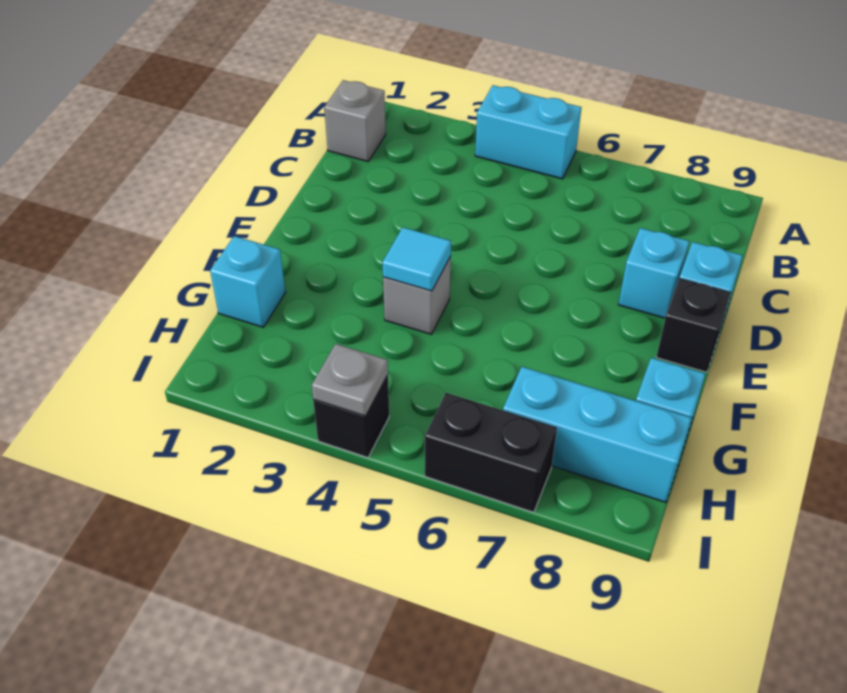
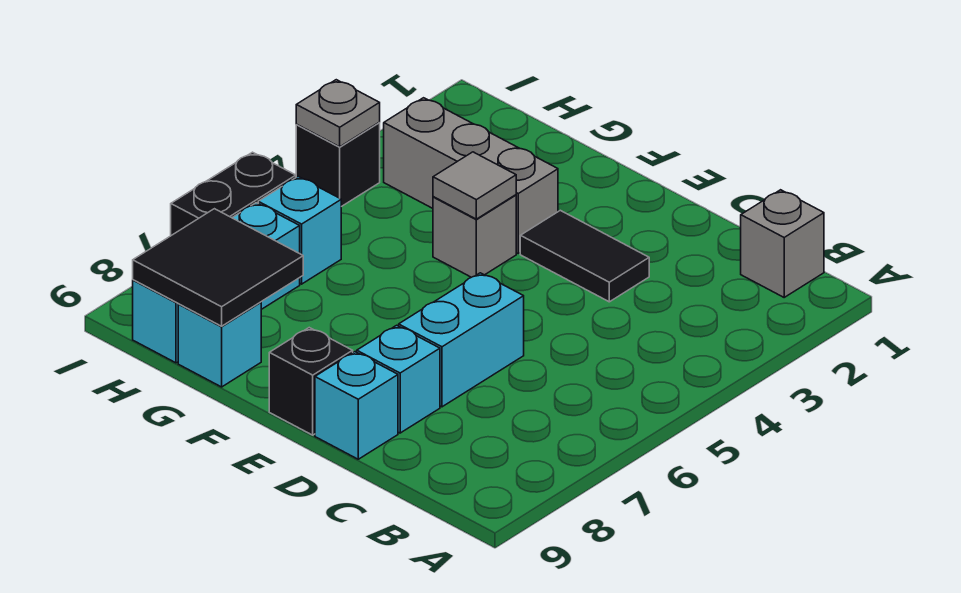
cyan brick A4:A5 level 1 -> cyan brick D6:D7 level 1
none -> black tile D3:E3 level 1
none -> grey brick F3:H3 level 1
cyan tile F4 level 2 -> grey tile F4 level 2
cyan brick G1 level 1 -> cyan brick H6 level 1
none -> black tile G8:H9 level 2

